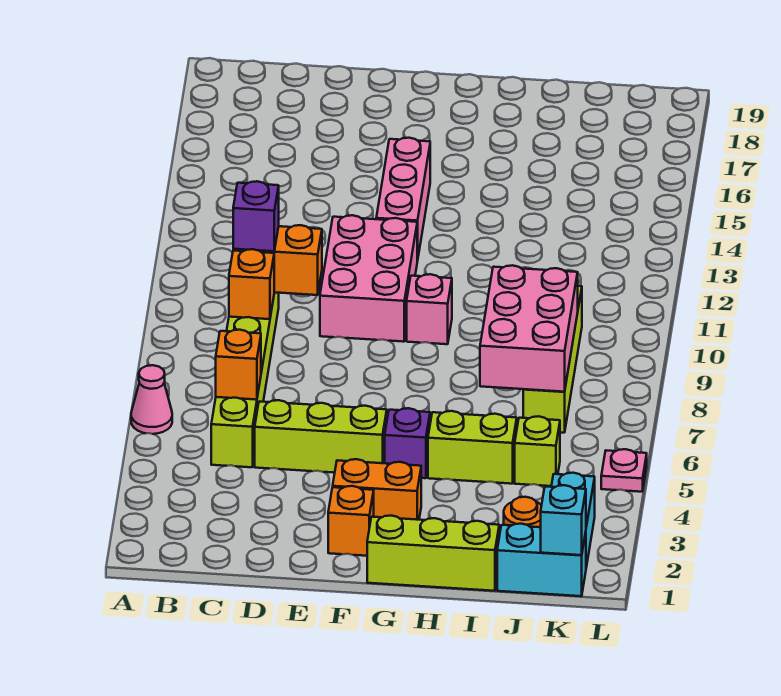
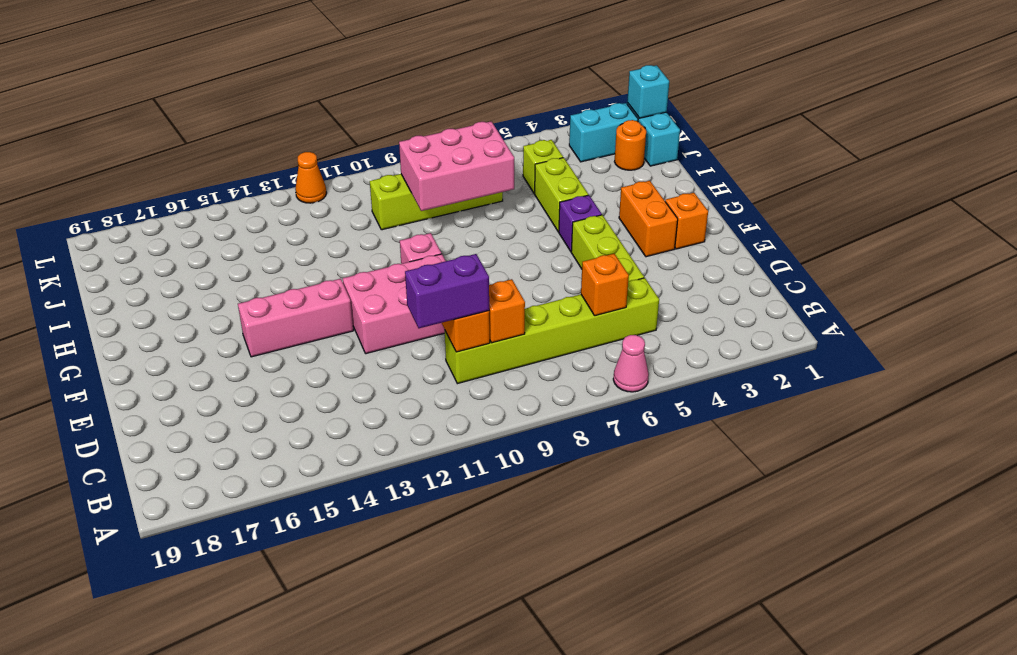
purple brick C10 level 3 -> purple brick C10:C11 level 3
lime brick G1:I1 level 1 -> none
pink plate L5 level 1 -> none
none -> orange cone L12 level 1

